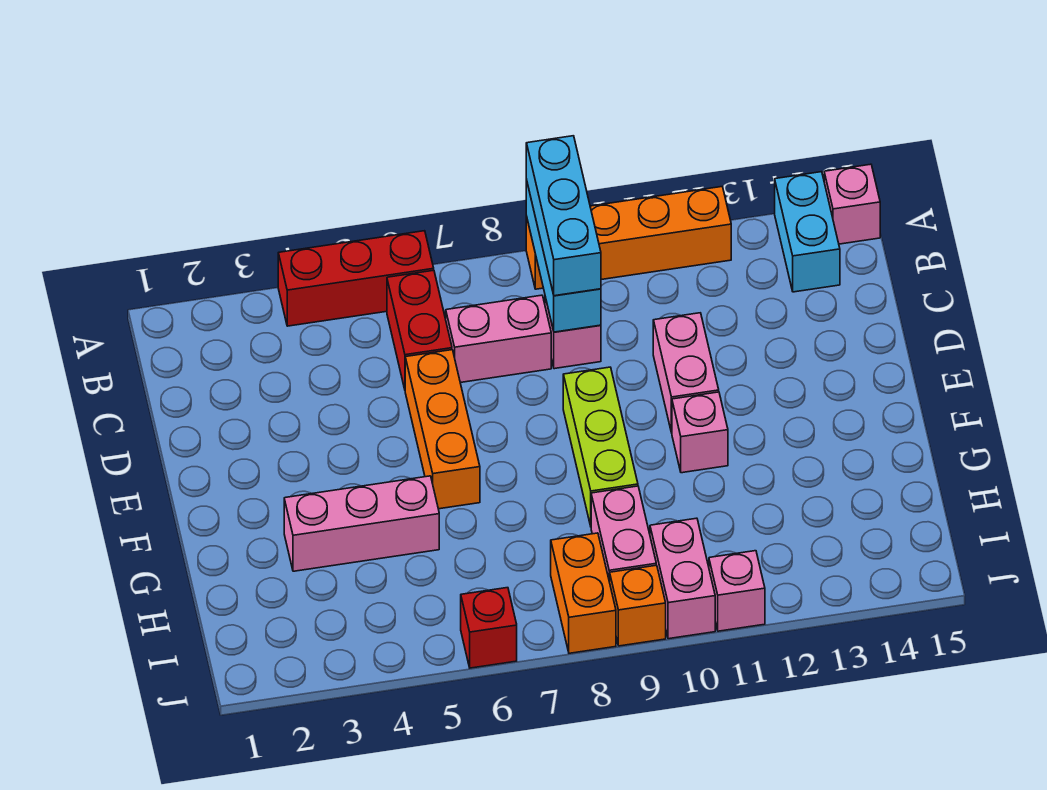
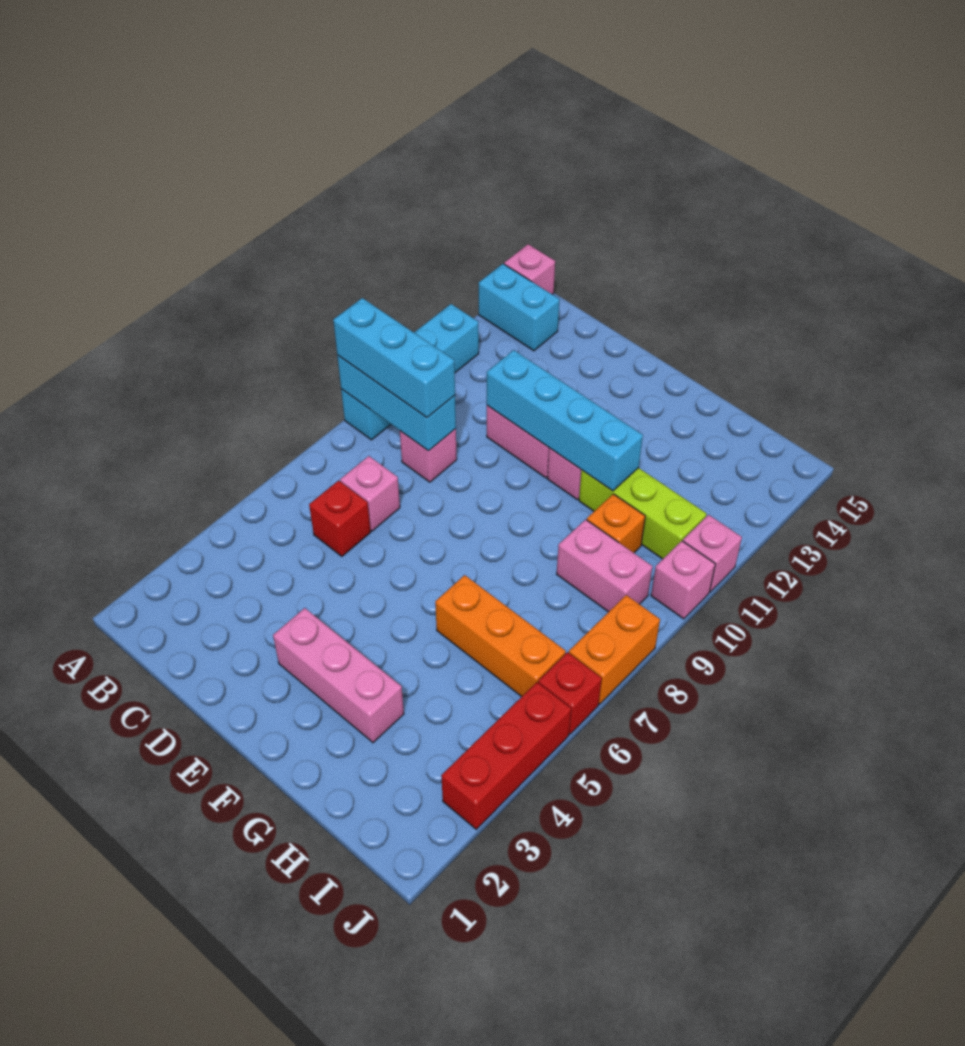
red brick A4:A6 level 1 -> red brick J3:J5 level 1
orange brick A9:A12 level 1 -> cyan brick A9:A12 level 1
red brick B6:C6 level 1 -> red brick C6 level 1
pink brick C7:C8 level 1 -> pink brick C7 level 1
orange brick D6:F6 level 1 -> orange brick G6:I6 level 1
none -> cyan brick D11:G11 level 2
lime brick E9:G9 level 1 -> lime brick G11:I11 level 1
pink brick G3:G5 level 1 -> pink brick E3:G3 level 1
orange brick I8:J8 level 1 -> orange brick J7:J8 level 1
pink brick I10:J10 level 1 -> pink brick J10 level 1
orange brick J9 level 1 -> orange brick H10 level 1

